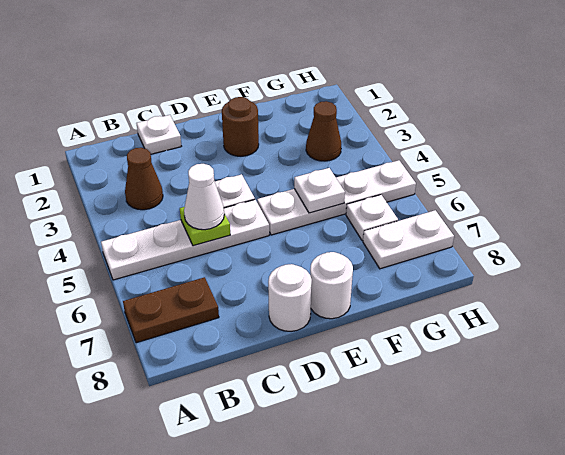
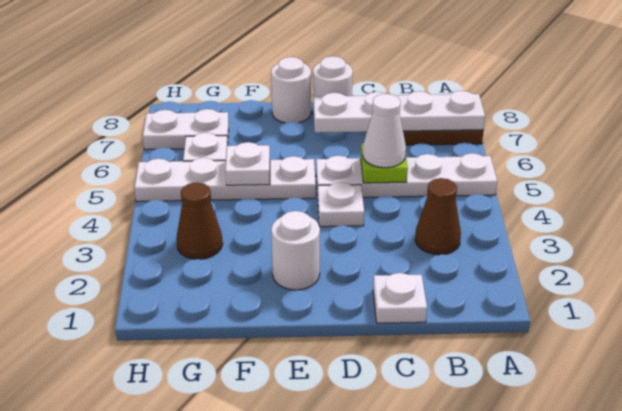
none -> white plate A7:D7 level 2
brown round brick E2 level 1 -> white round brick E2 level 1

